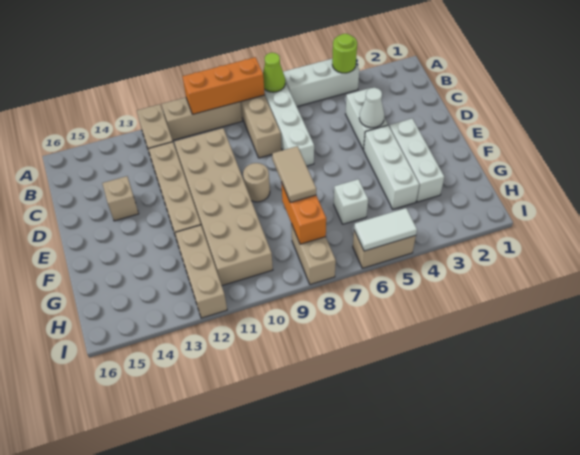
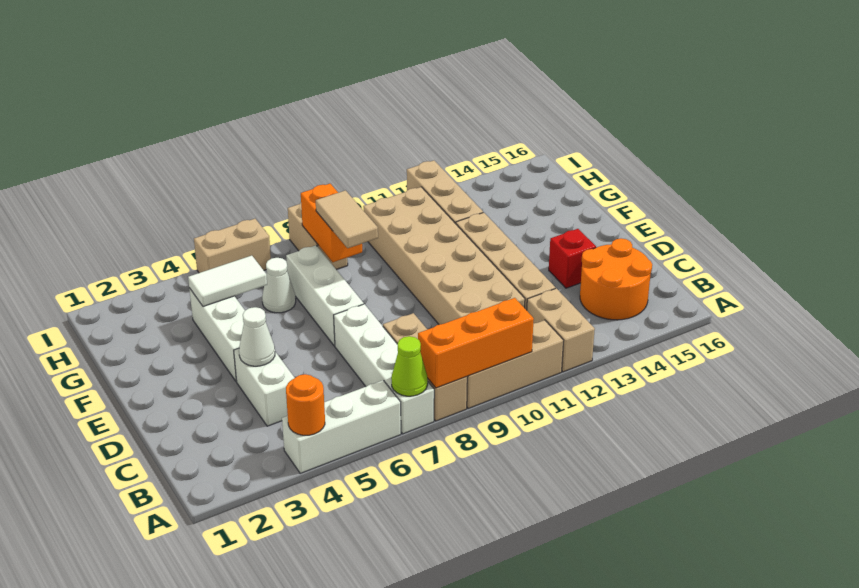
lime round brick A4 level 2 -> orange round brick A4 level 2
none -> orange round brick B14:C15 level 1
tan brick D14 level 1 -> red brick D14 level 1
white brick E3:G3 level 1 -> white brick E7:G7 level 1
tan round brick E9 level 1 -> none
white brick G6 level 1 -> white cone G6 level 1
white tile I5:I6 level 2 -> white tile G4:G5 level 2

